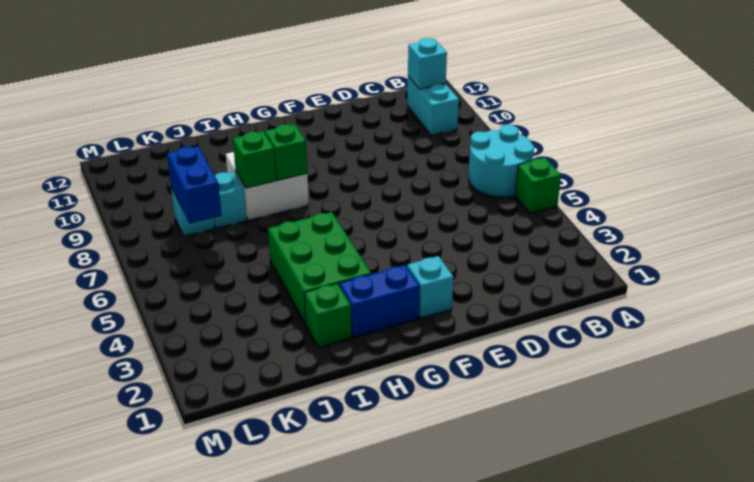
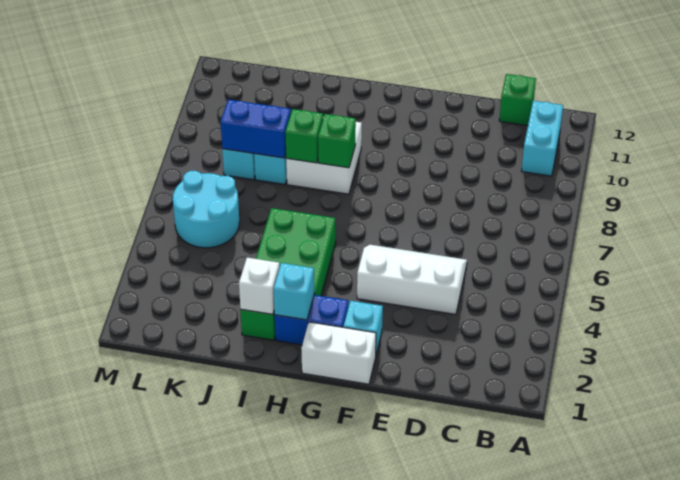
green brick A5 level 1 -> green brick C12 level 1
cyan round brick A6:B7 level 1 -> cyan round brick K5:L6 level 1
cyan brick B11 level 2 -> cyan brick H2 level 2
none -> white slope D4:F5 level 1 top 4
none -> white brick F1:G1 level 1
none -> white brick I2 level 2
blue brick K7:K8 level 2 -> blue brick J8:K8 level 2

